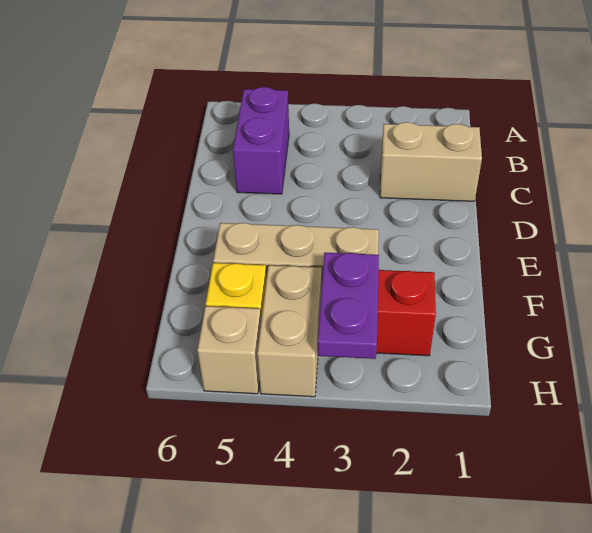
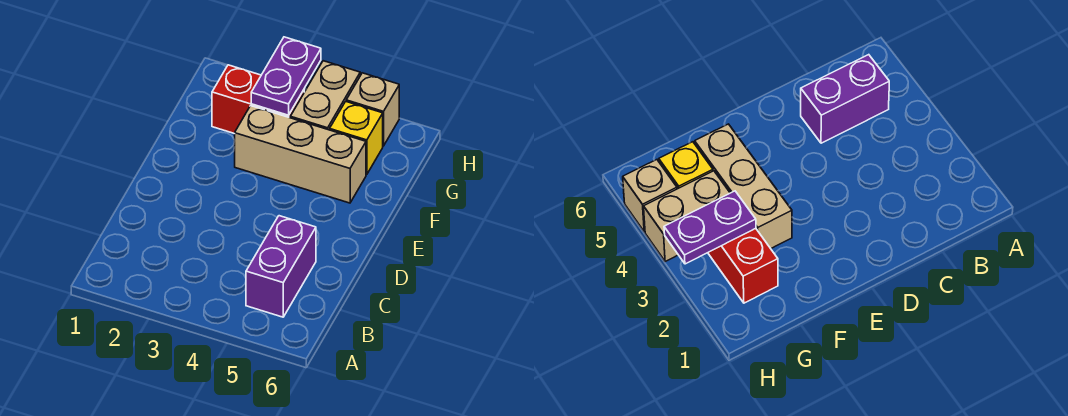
tan brick C1:C2 level 1 -> none

